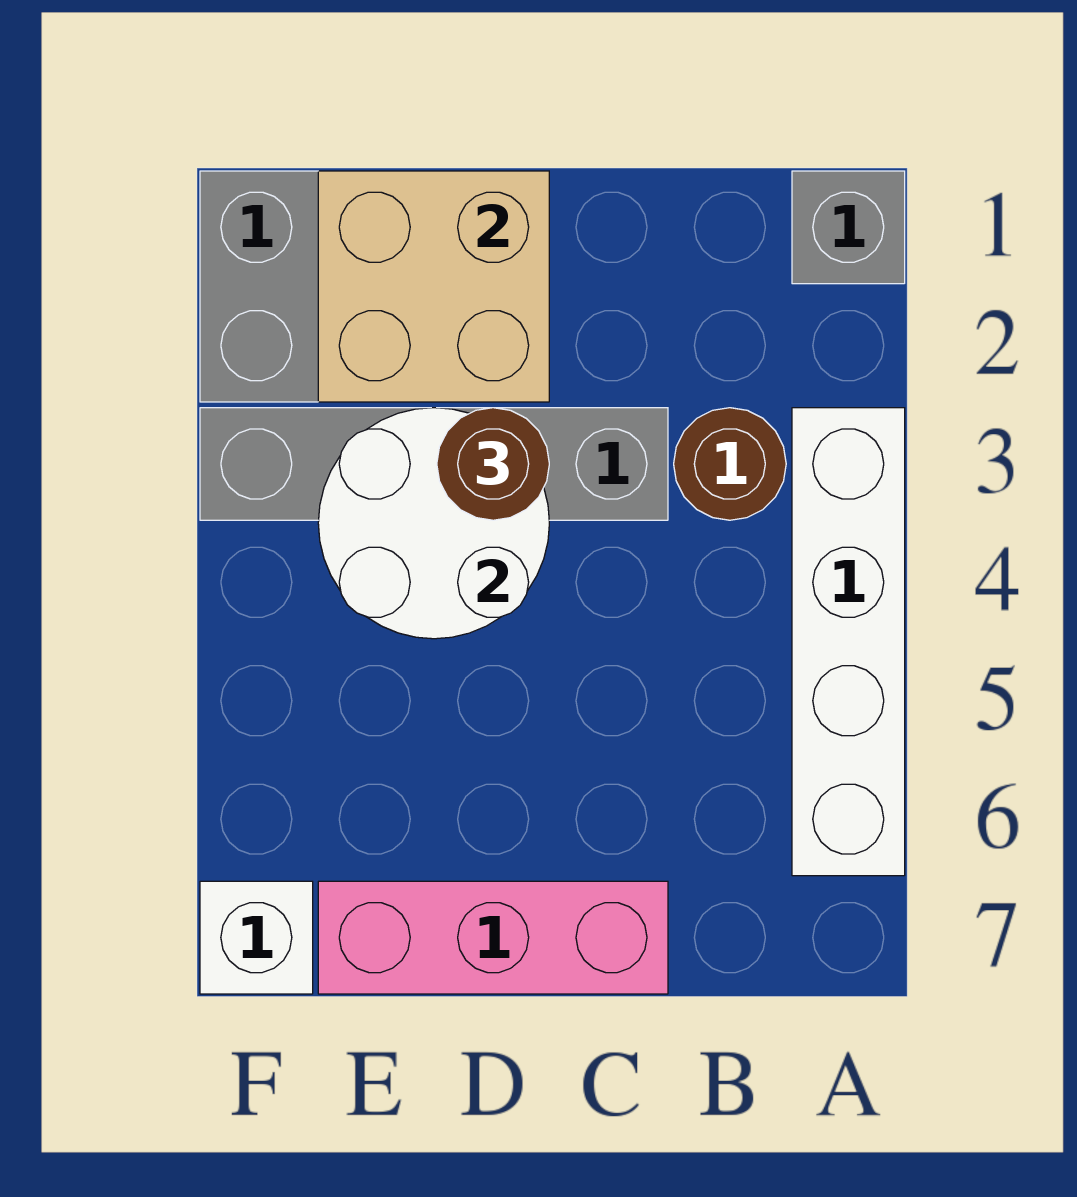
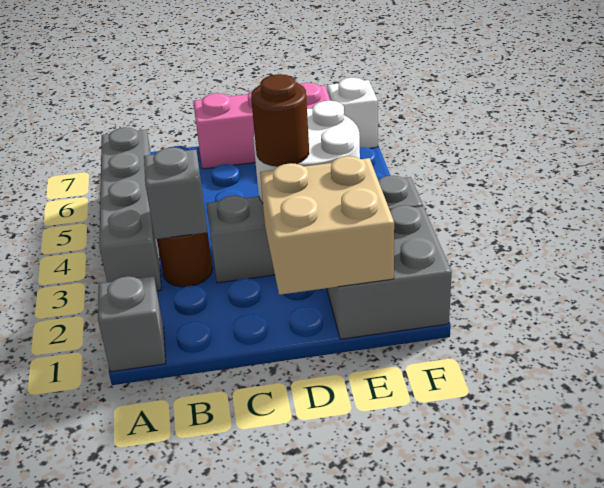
white brick A3:A6 level 1 -> grey brick A3:A6 level 1
none -> grey brick B3 level 2

